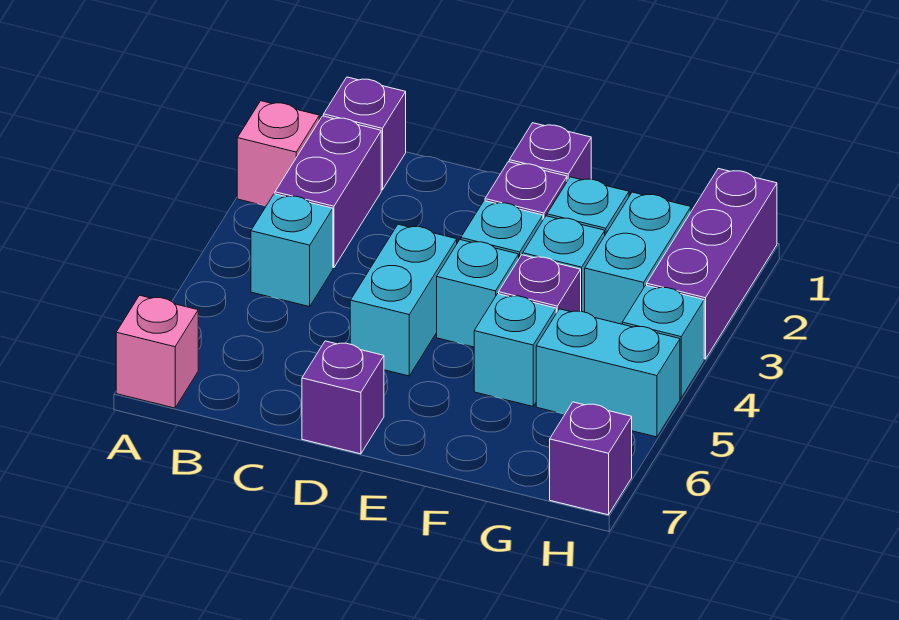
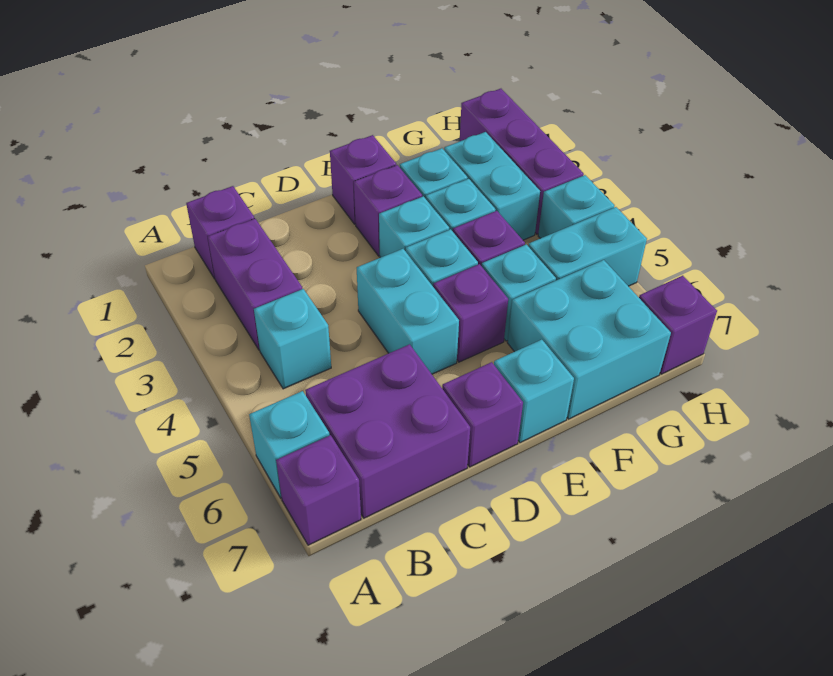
pink brick A2 level 1 -> none
none -> cyan brick A6 level 1
pink brick A7 level 1 -> purple brick A7 level 1
none -> purple brick B6:C7 level 1
none -> purple brick E5 level 1
none -> cyan brick E7 level 1
none -> cyan brick F6:G7 level 1

